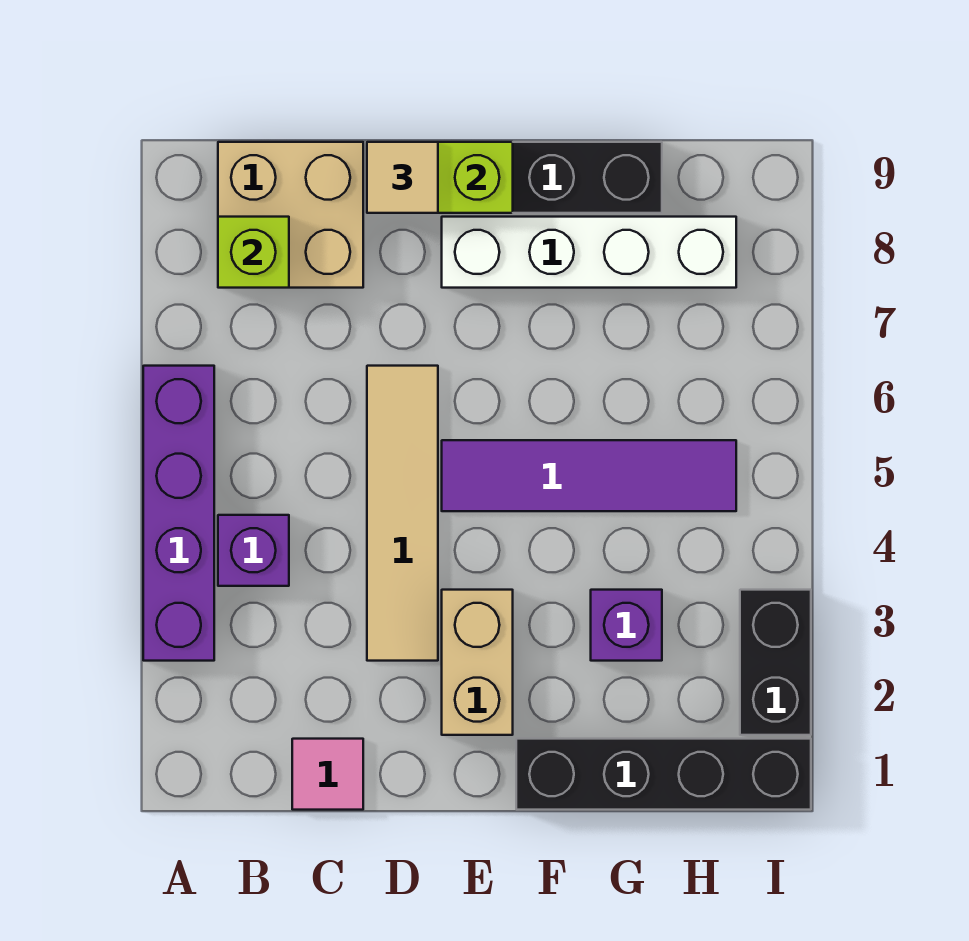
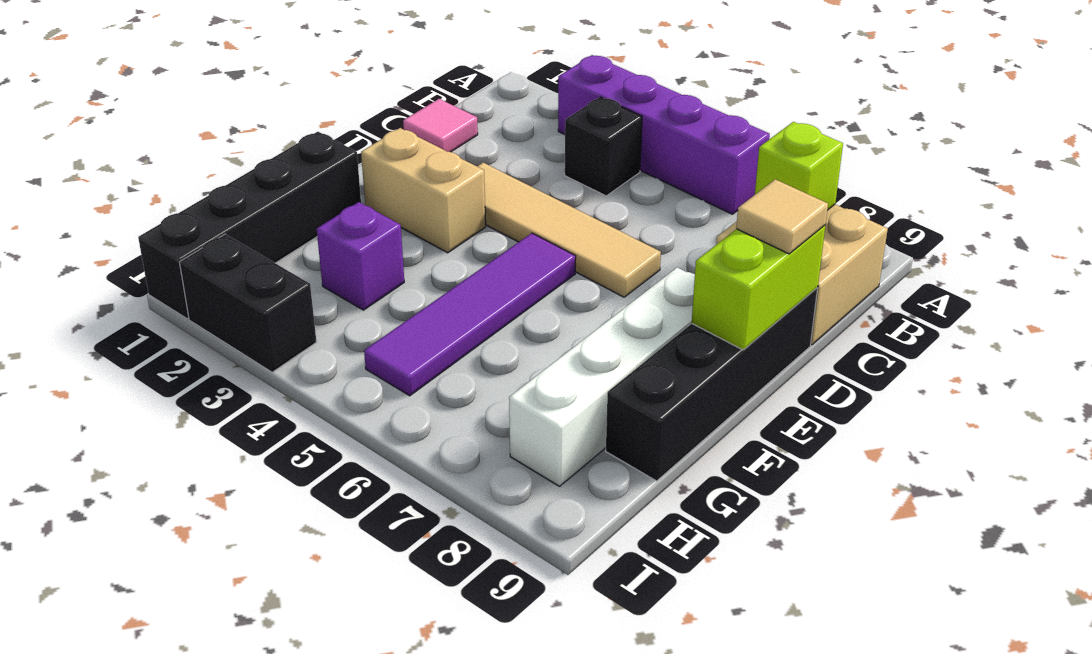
purple brick B4 level 1 -> black brick B4 level 1

